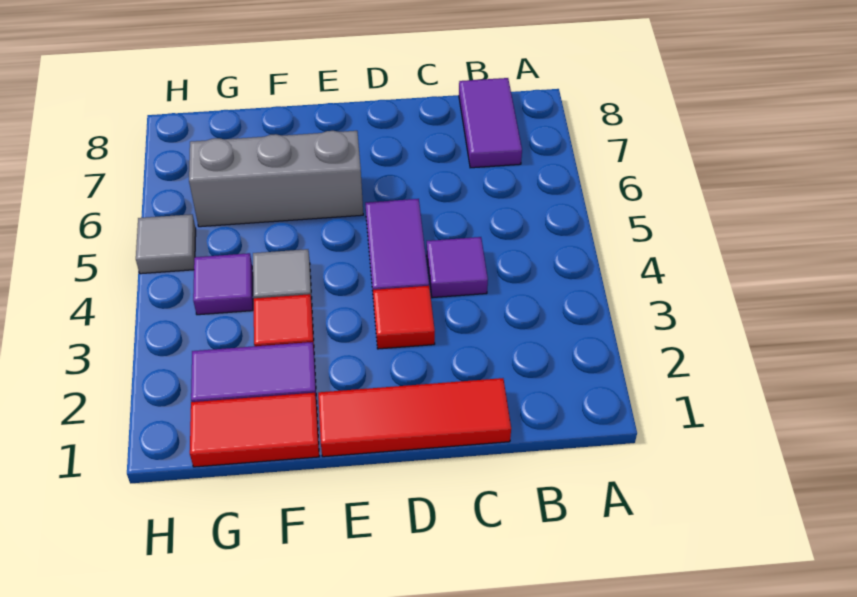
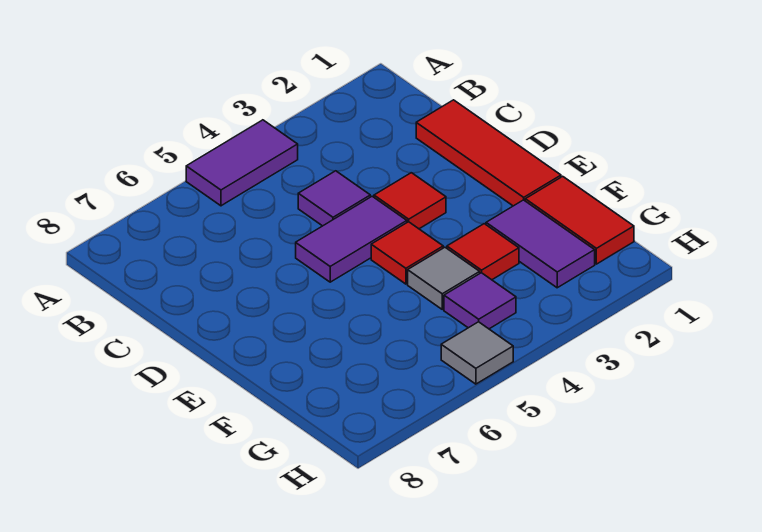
purple tile B7:B8 level 1 -> purple tile A4:A5 level 1
none -> red tile E4 level 1
grey brick E6:G6 level 1 -> none

